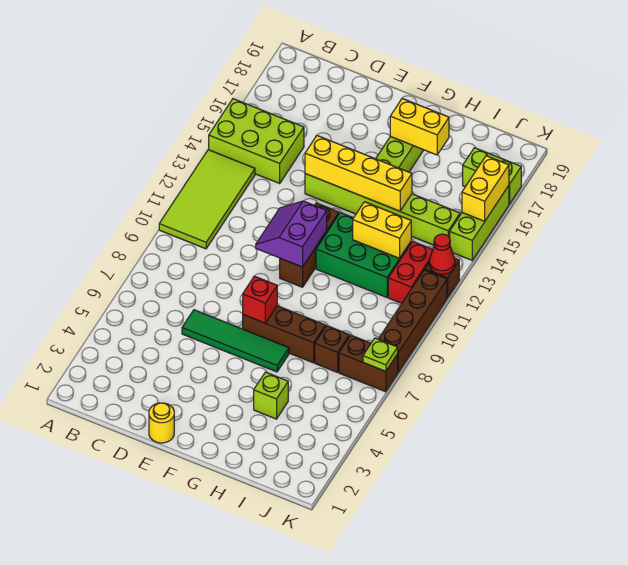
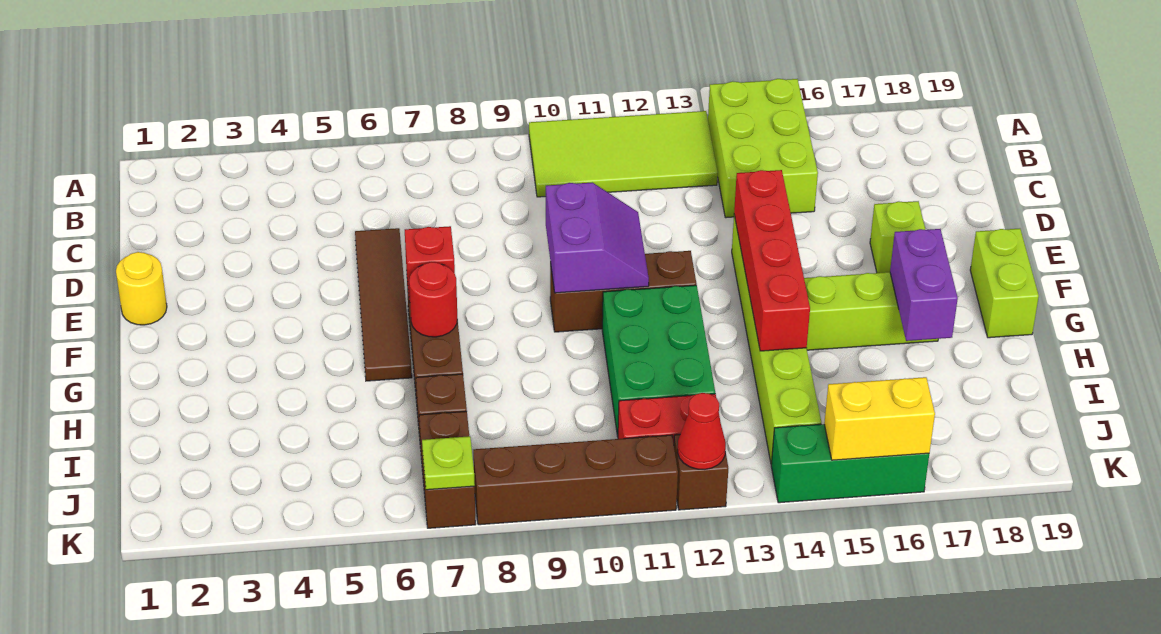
green tile D6:G6 level 1 -> brown tile D6:G6 level 1
purple slope E10:F11 level 2 top F -> purple slope E10:F11 level 2 top 10
yellow brick E14:H14 level 2 -> red brick E14:H14 level 2
none -> red round brick G7 level 2
yellow brick G17:H17 level 2 -> purple brick G17:H17 level 2
lime brick H4 level 1 -> lime brick E17 level 1
yellow brick H12:I12 level 2 -> none
lime brick J17:K17 level 1 -> lime brick F19:G19 level 1
lime brick K14:K16 level 1 -> green brick K14:K16 level 1

